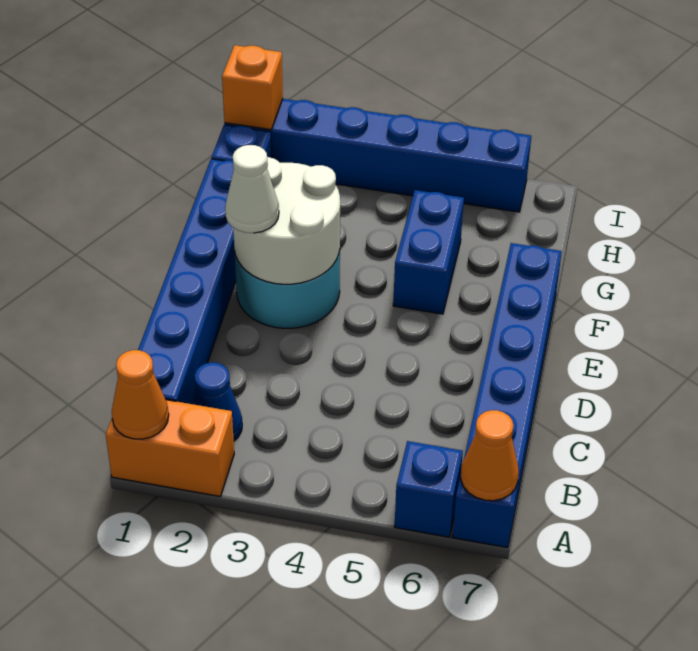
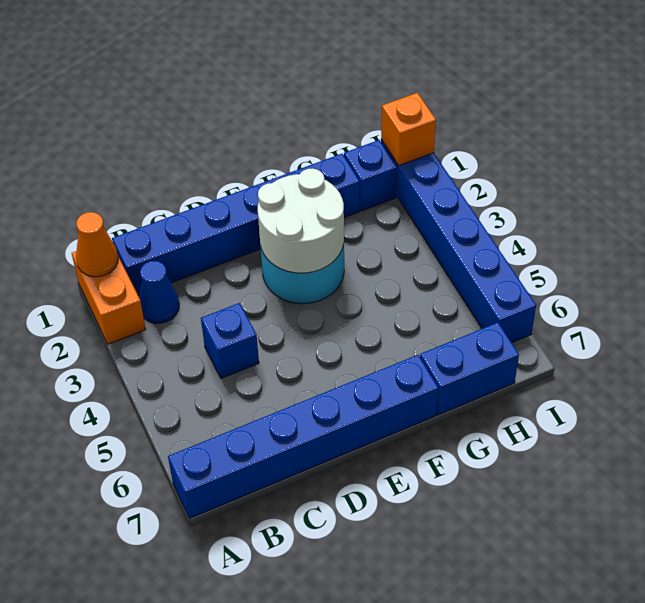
blue brick A6 level 1 -> blue brick C4 level 1
orange cone A7 level 2 -> none
white cone E2 level 3 -> none
blue brick F5:G5 level 1 -> blue brick G7:H7 level 1

